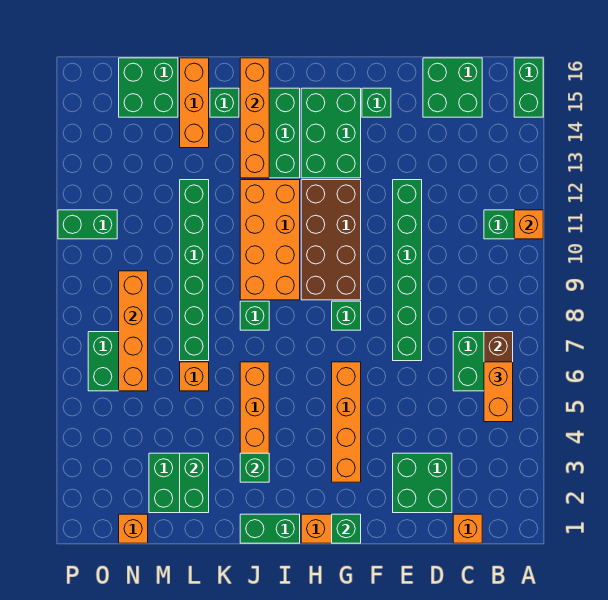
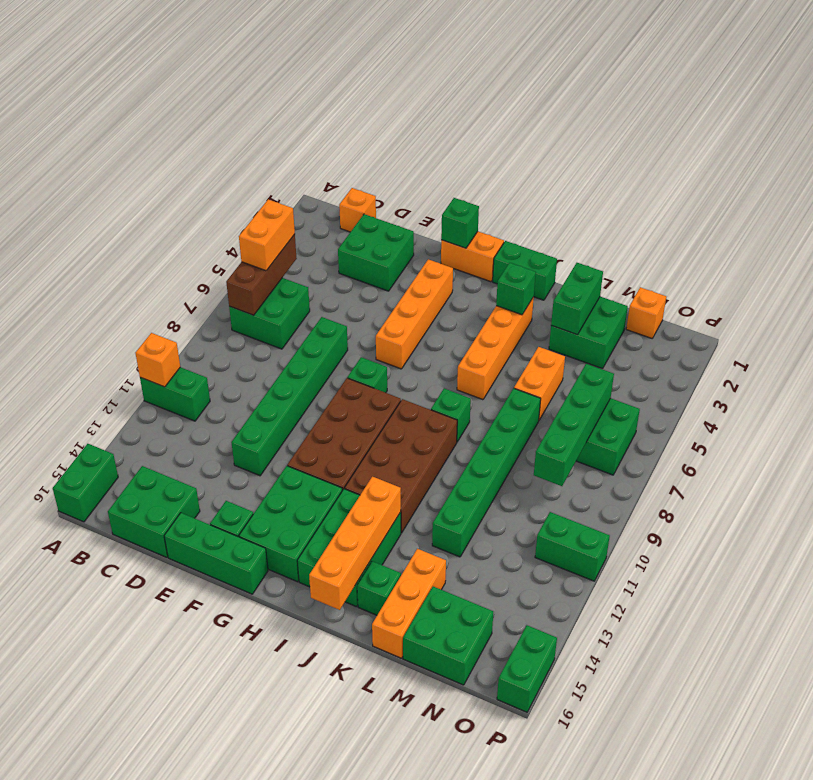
none -> green brick E16:G16 level 1
orange brick I9:J12 level 1 -> brown brick I9:J12 level 1
orange brick L6 level 1 -> orange brick L5:L6 level 1
orange brick N6:N9 level 2 -> green brick N6:N9 level 2
none -> green brick P15:P16 level 1

